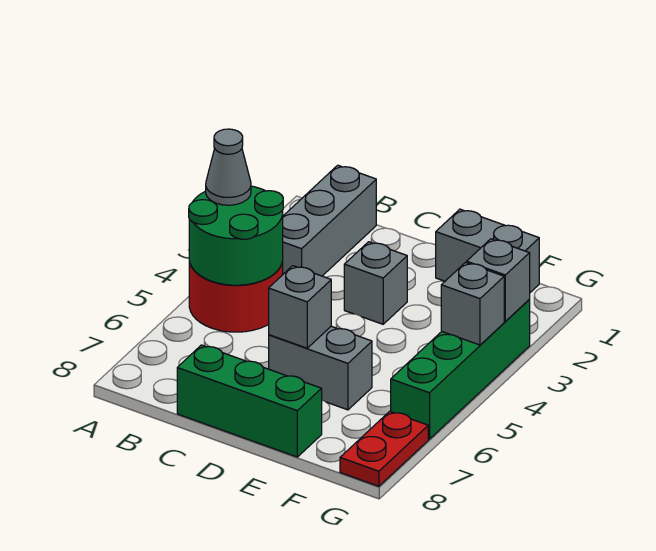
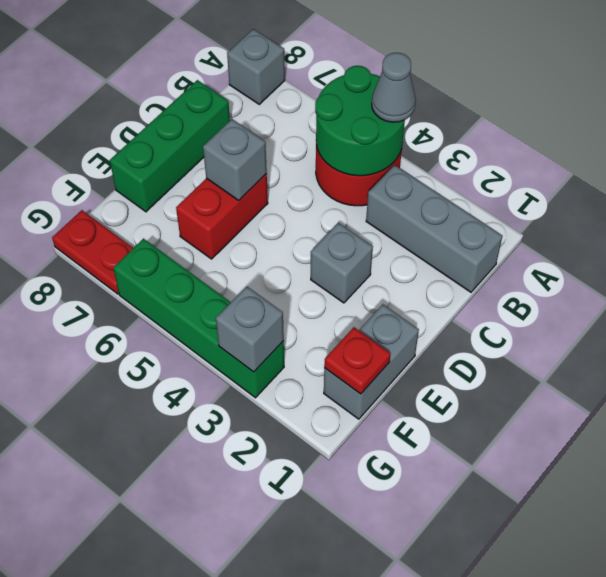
grey brick D6:E6 level 1 -> red brick D6:E6 level 1
none -> red plate F1 level 2
grey brick G4 level 2 -> grey brick A8 level 1

